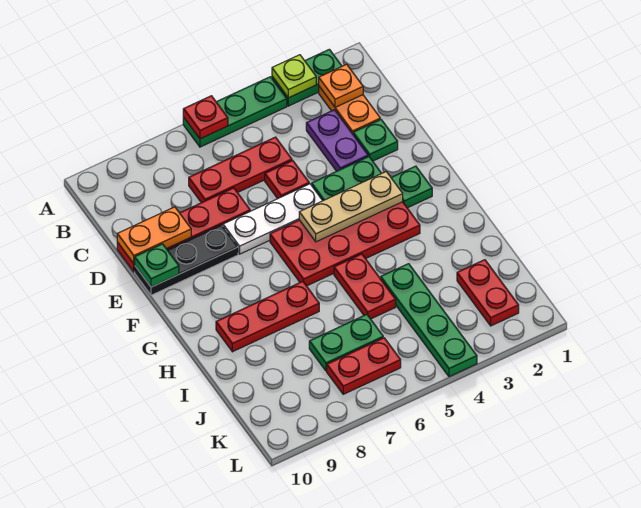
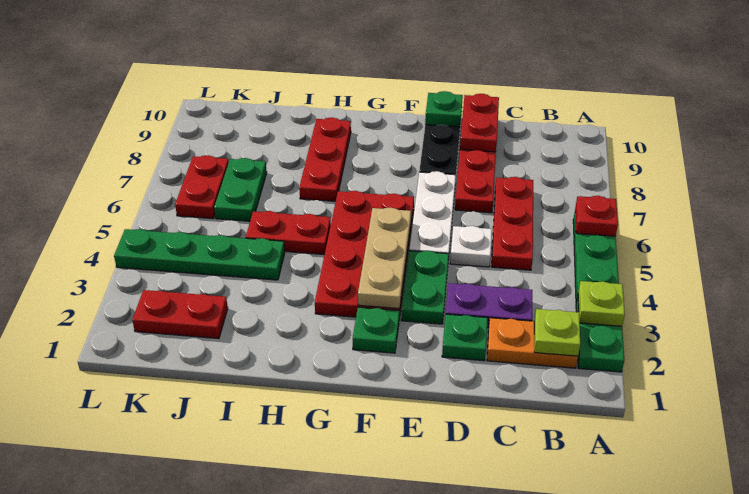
orange plate B2 level 2 -> lime plate B2 level 2
red plate D5 level 1 -> white plate D5 level 1
orange plate D9:D10 level 2 -> red plate D9:D10 level 2

